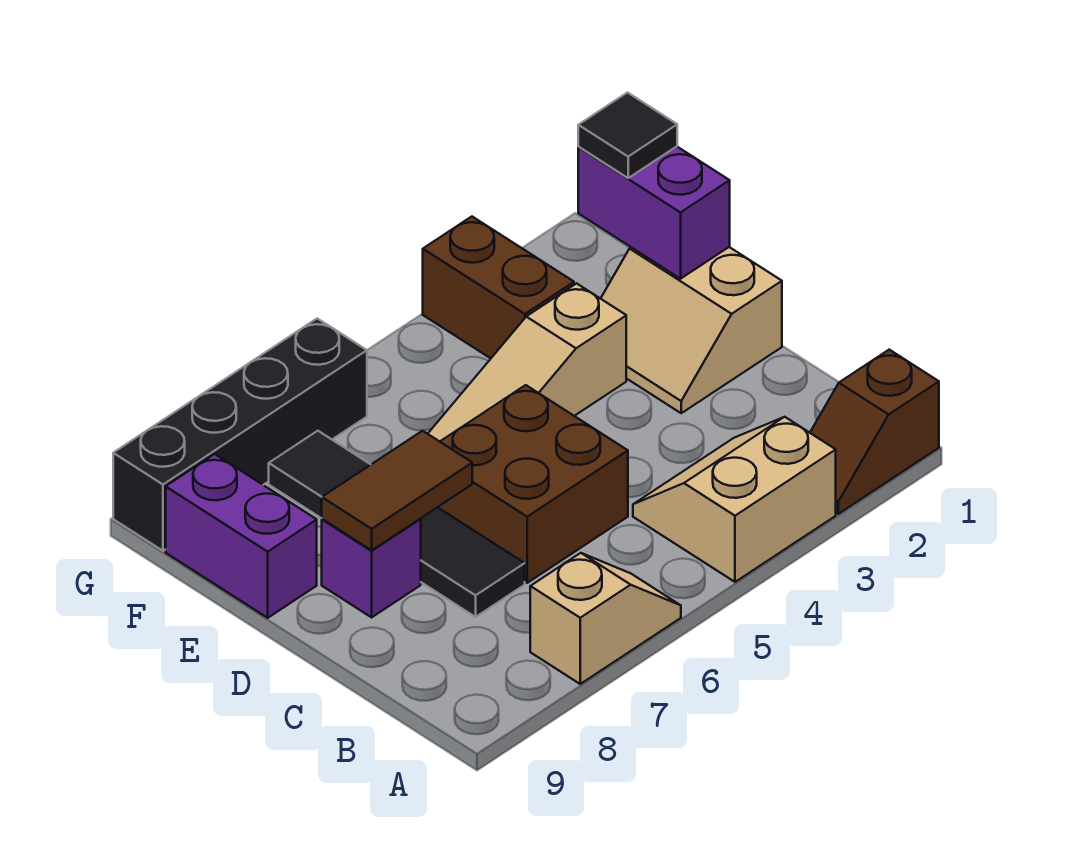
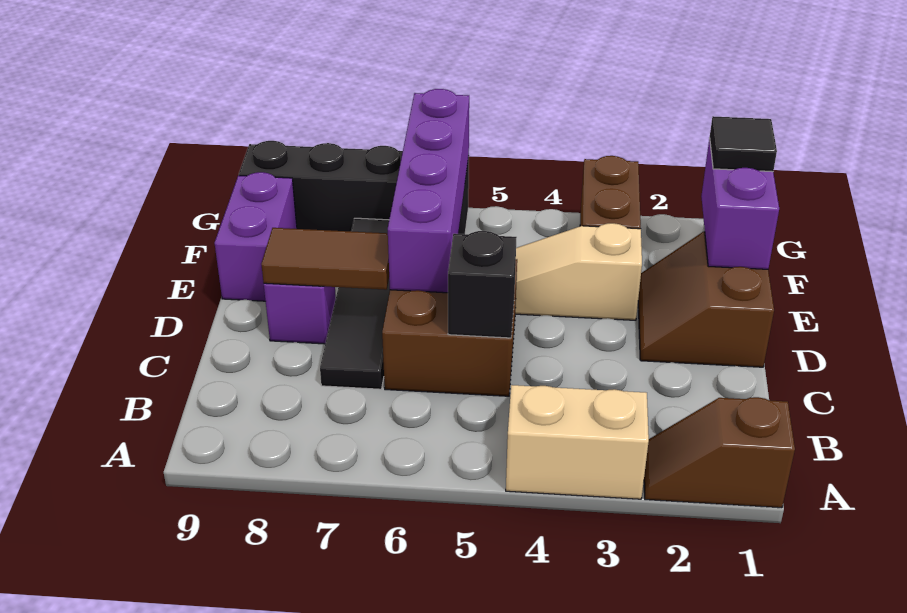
tan slope A6:A7 level 1 top 7 -> none
none -> black brick C5 level 2
tan slope D1:E2 level 1 top 1 -> brown slope D1:E2 level 1 top 1
none -> purple brick D6:G6 level 2

